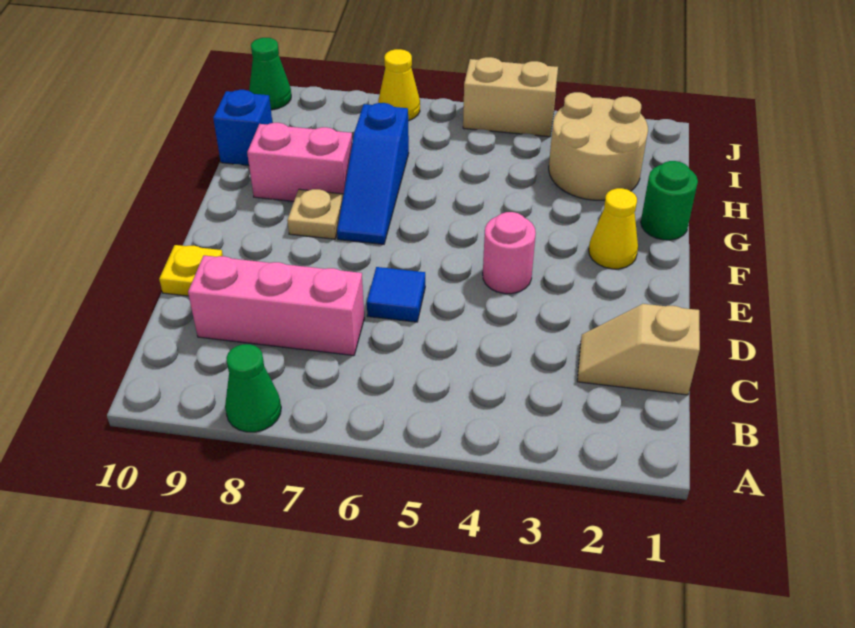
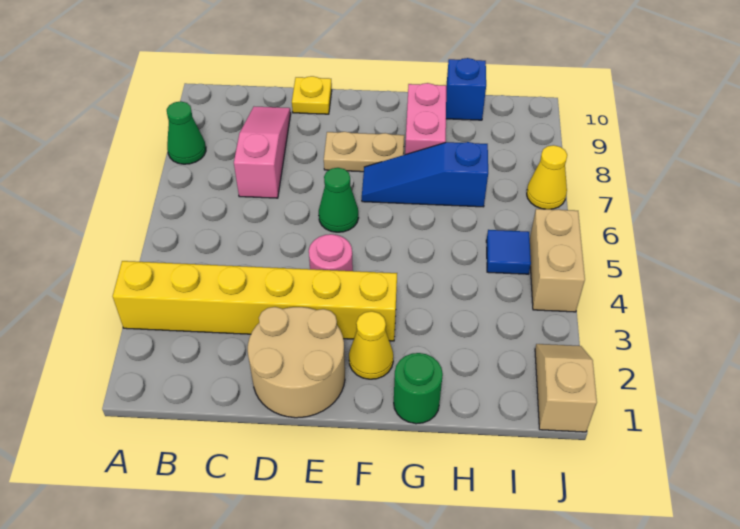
none -> yellow brick A3:F3 level 1
tan slope C1:C2 level 1 top 1 -> tan slope J1:J2 level 1 top 1
pink brick C7:C9 level 1 -> pink slope C7:C9 level 1 top 7
blue tile D6 level 1 -> blue tile I5 level 1
tan plate F8 level 1 -> tan plate E8:F8 level 1
tan round brick H2:I3 level 1 -> tan round brick D1:E2 level 1
green cone J10 level 1 -> green cone E6 level 1

